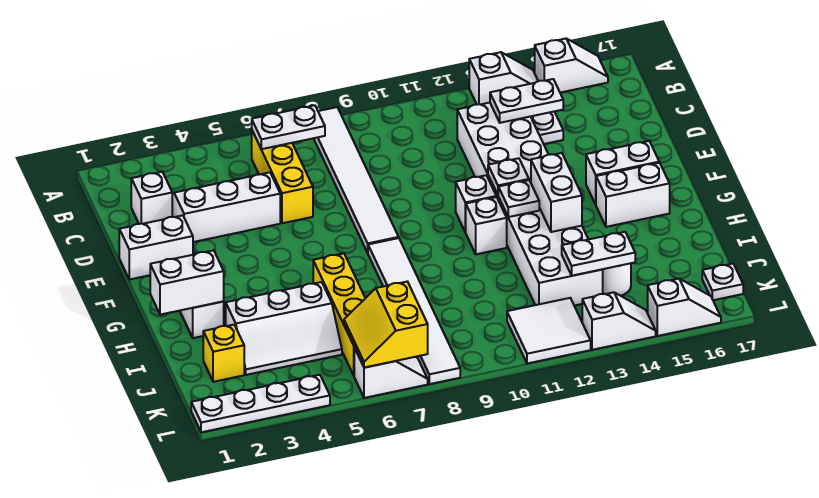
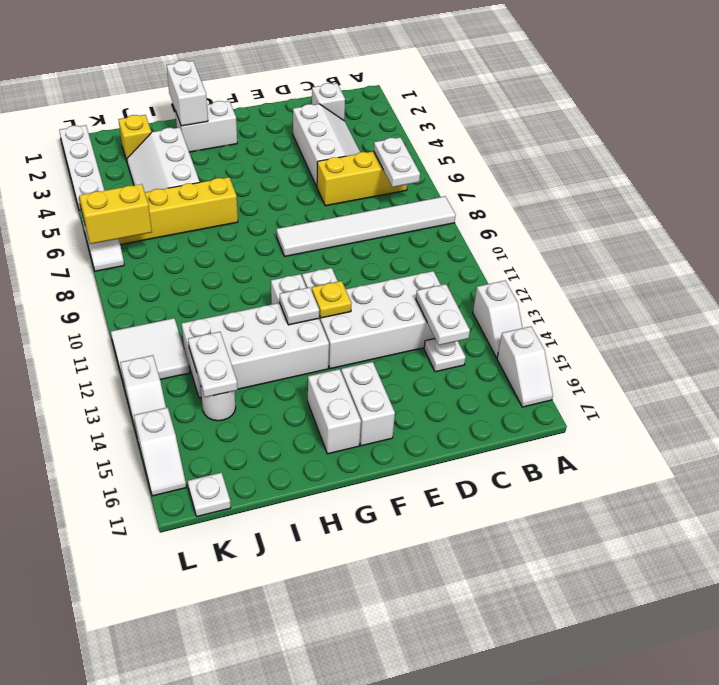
white brick E1:E2 level 1 -> none
white plate F12 level 2 -> yellow plate F12 level 2
white tile G8:L8 level 1 -> none
white brick G13:H13 level 2 -> none

